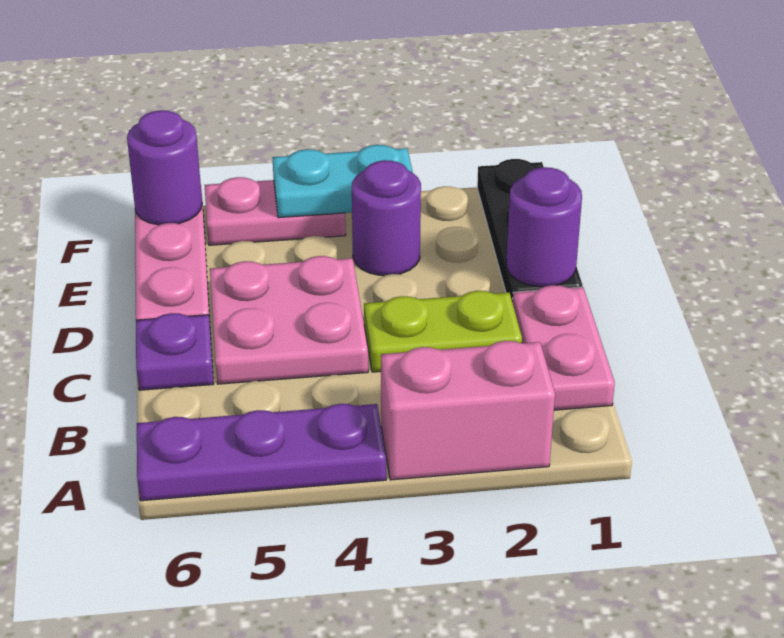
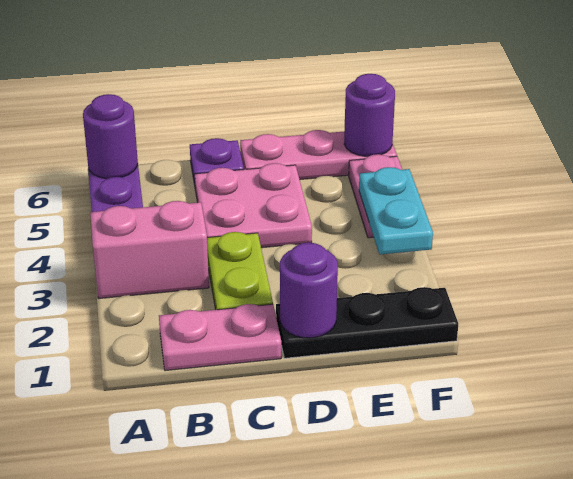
pink brick A2:A3 level 1 -> pink brick A3:B3 level 1
purple round brick E3 level 1 -> purple round brick A6 level 2

